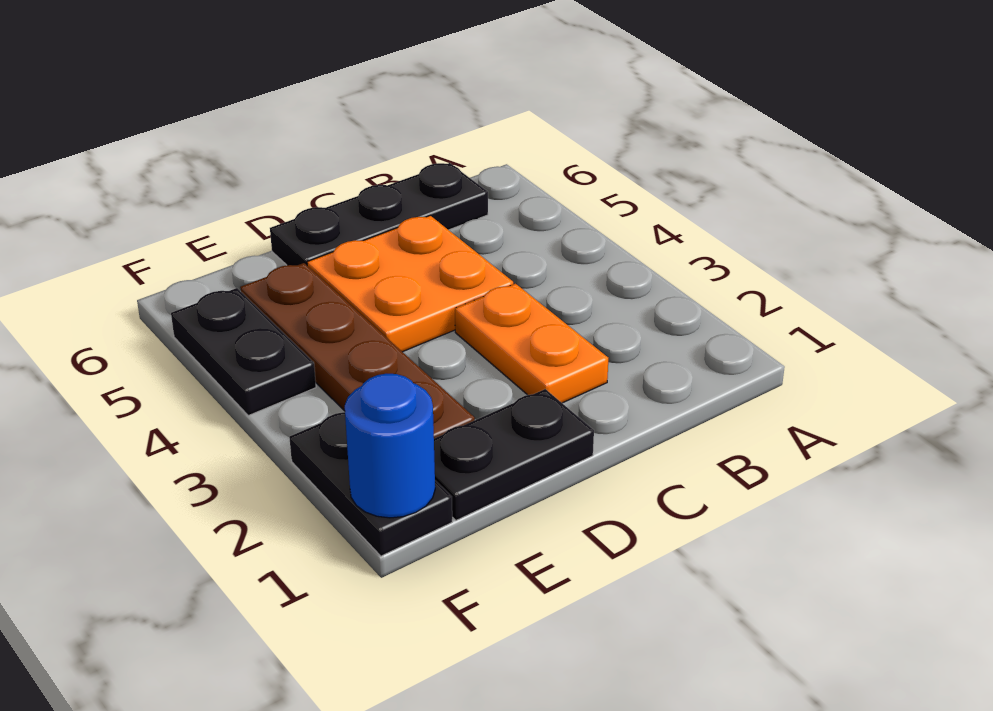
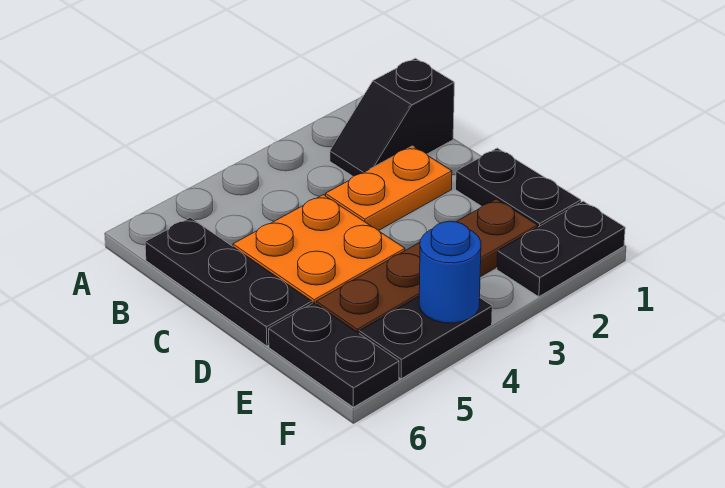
none -> black slope B1:B2 level 1 top 1
none -> black plate E6:F6 level 1
blue round brick F1 level 2 -> blue round brick F4 level 2

